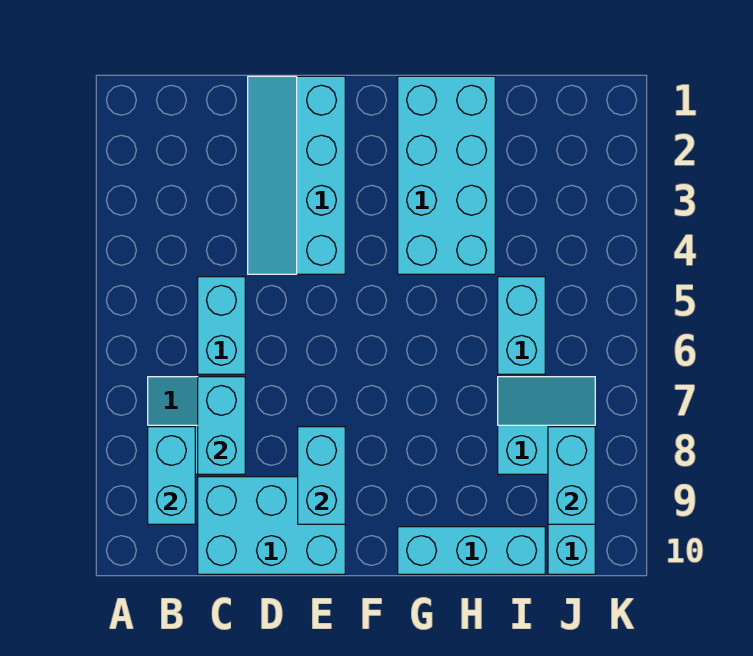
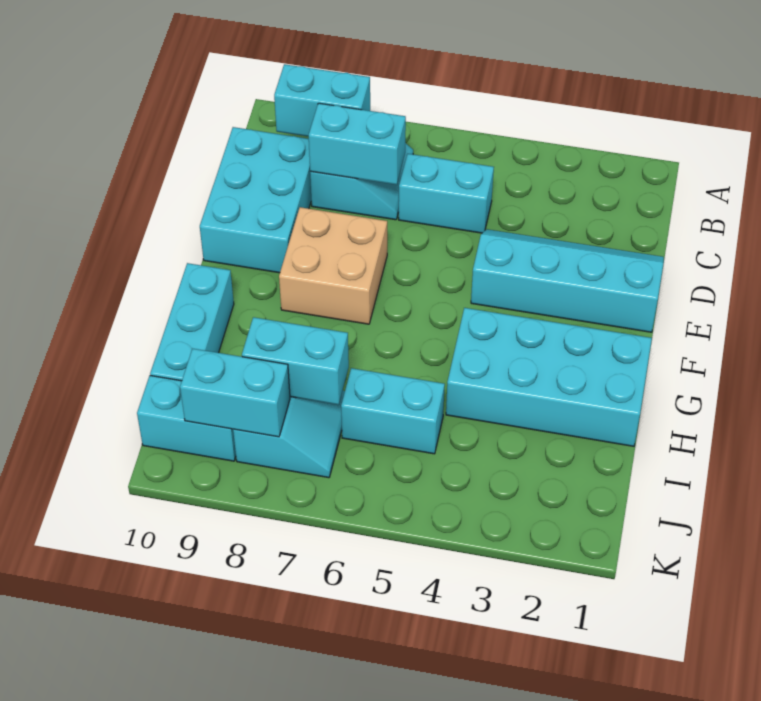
none -> tan brick E7:F8 level 1
cyan brick E8:E9 level 2 -> cyan brick I7:I8 level 2

